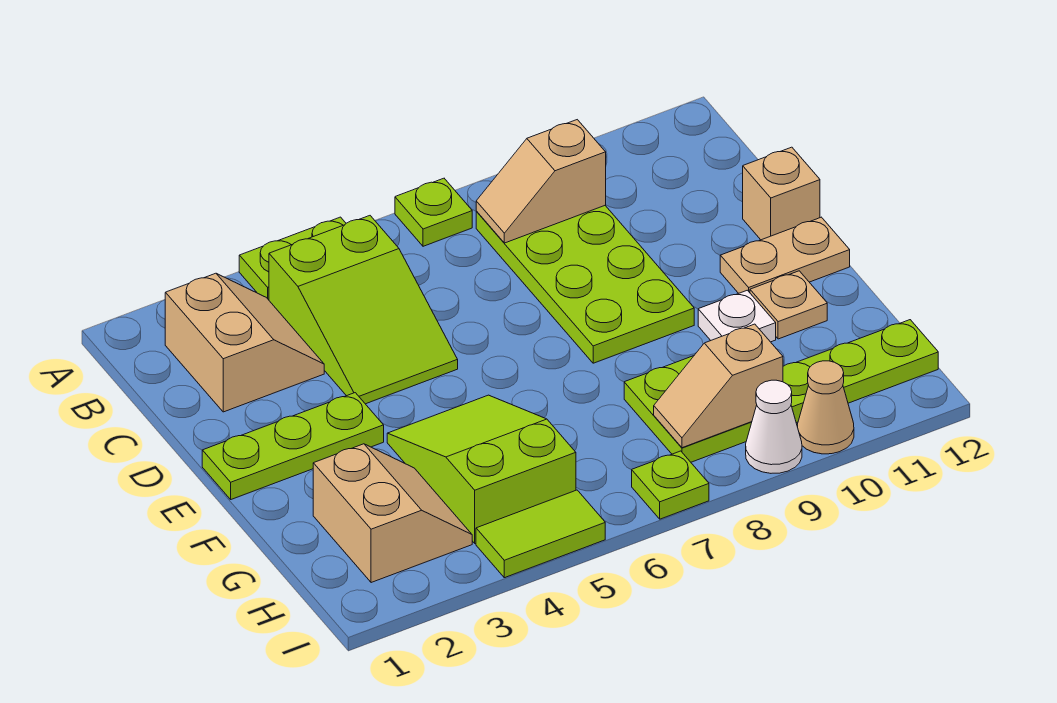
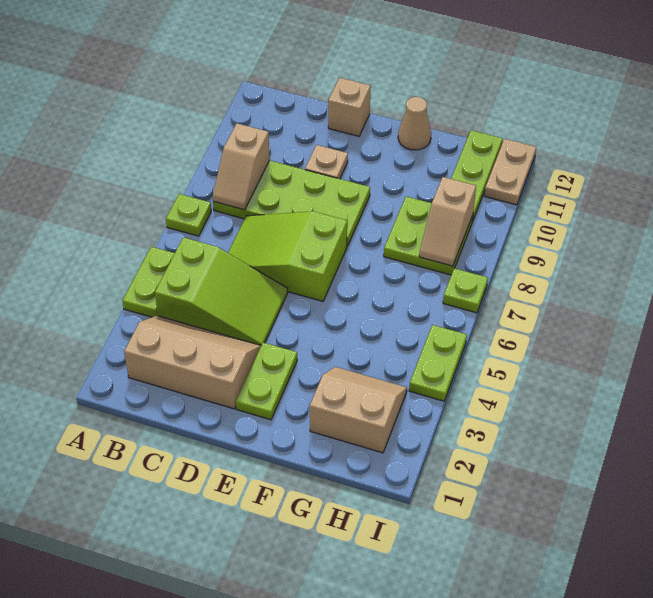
tan slope B2:C3 level 1 top 2 -> tan slope B2:D3 level 1 top 2
lime plate E1:E3 level 1 -> lime plate E2:E3 level 1
tan plate E11:E12 level 1 -> tan plate I11:I12 level 1
lime slope F4:H5 level 1 top H -> lime slope C6:E7 level 1 top E
white plate F10 level 1 -> none
tan plate F11 level 1 -> tan plate D10 level 1
lime tile I4:I5 level 1 -> lime plate I4:I5 level 1
white cone I9 level 1 -> none
tan cone I10 level 1 -> tan cone F12 level 1

